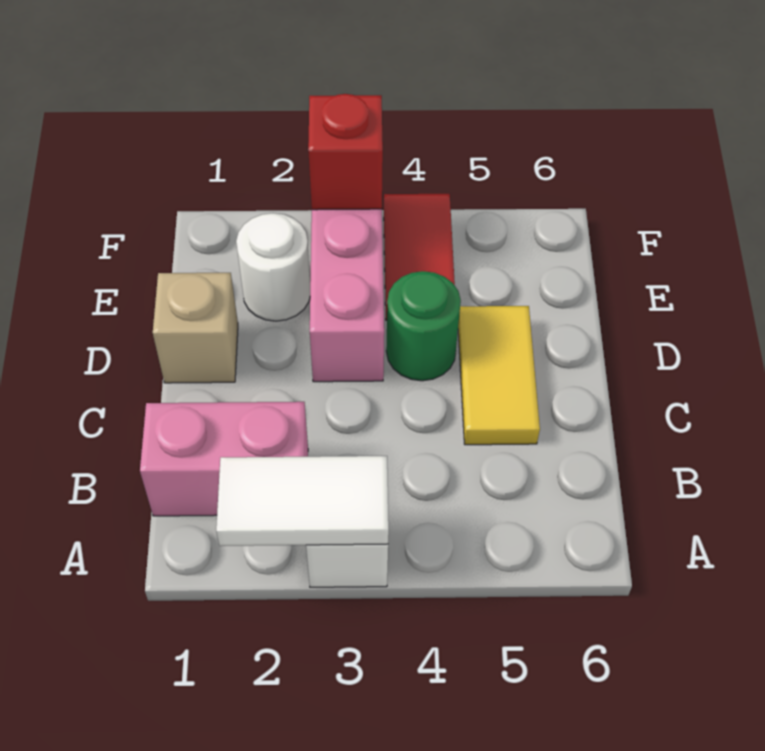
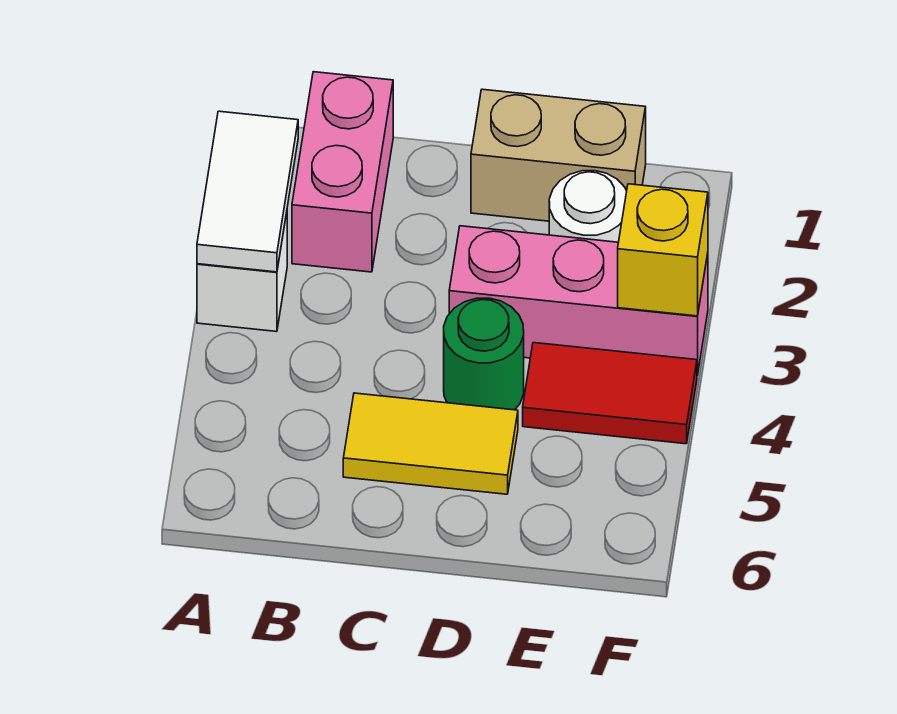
tan brick D1 level 1 -> tan brick D1:E1 level 1
red brick F3 level 2 -> yellow brick F3 level 2

